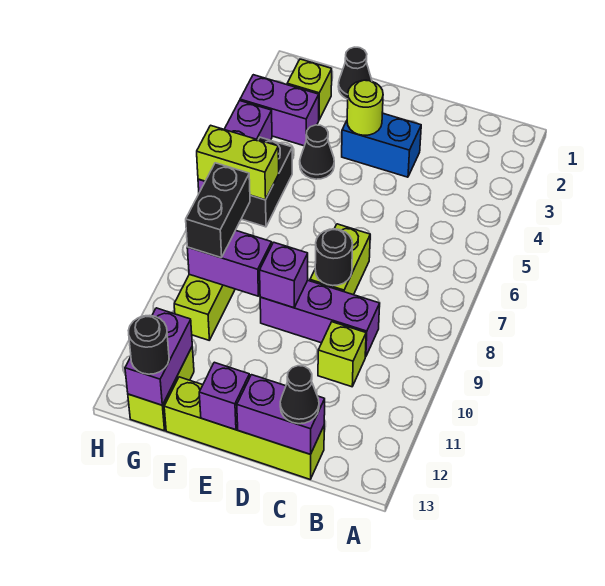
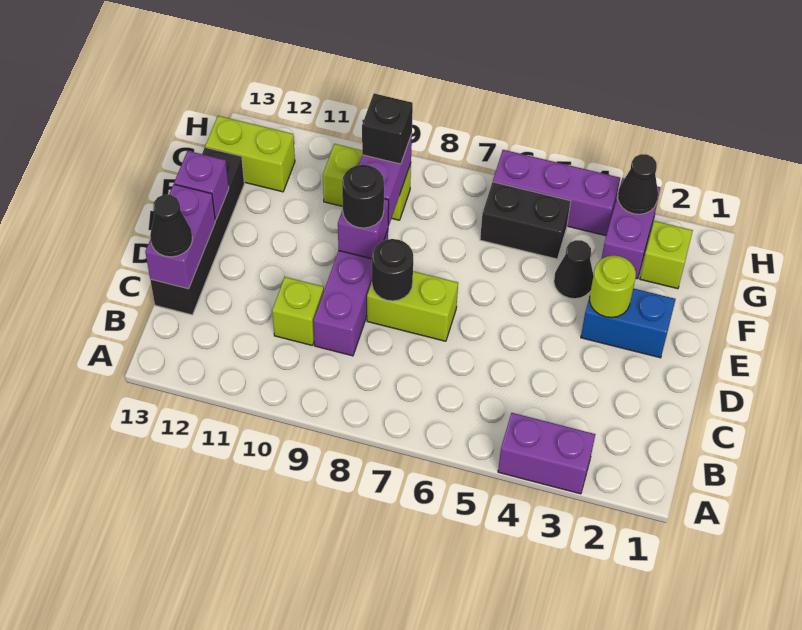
lime brick C13:F13 level 1 -> black brick C13:F13 level 1
blue brick D3:E3 level 1 -> blue brick E2:E3 level 1
black cone F1 level 1 -> black cone H3 level 2
lime brick G6:H6 level 2 -> none
black brick G8:G9 level 3 -> black brick G9 level 3
purple brick G12:G13 level 2 -> purple brick A3:A4 level 1
black round brick G13 level 3 -> black round brick E9 level 3

